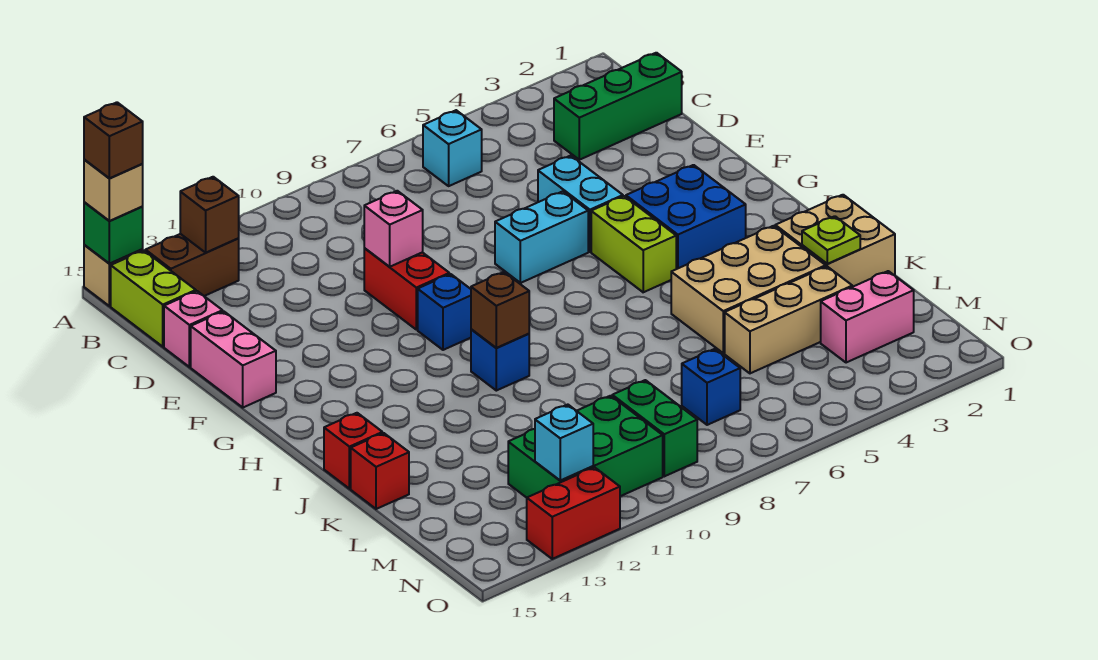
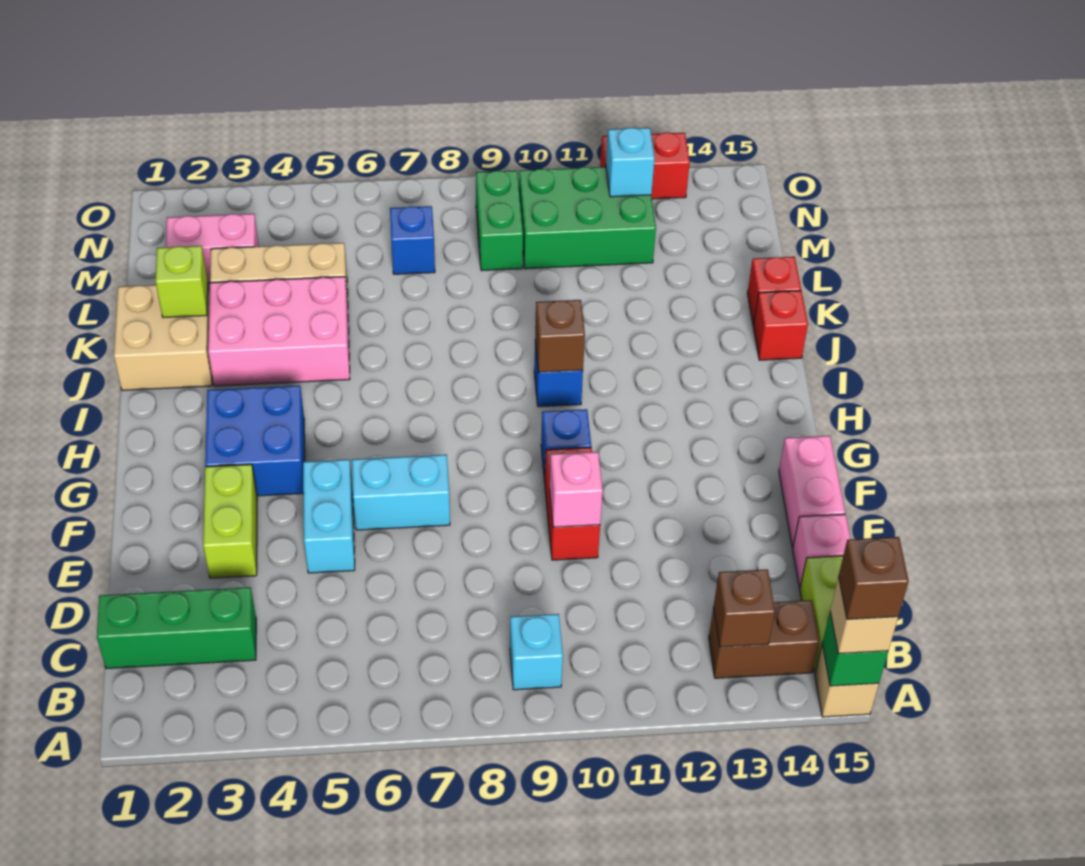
cyan brick B6 level 1 -> cyan brick B9 level 1
lime brick G5:H5 level 1 -> lime brick E3:F3 level 1
tan brick J3:K5 level 1 -> pink brick J3:K5 level 1
lime plate K2 level 2 -> lime brick K2 level 2

